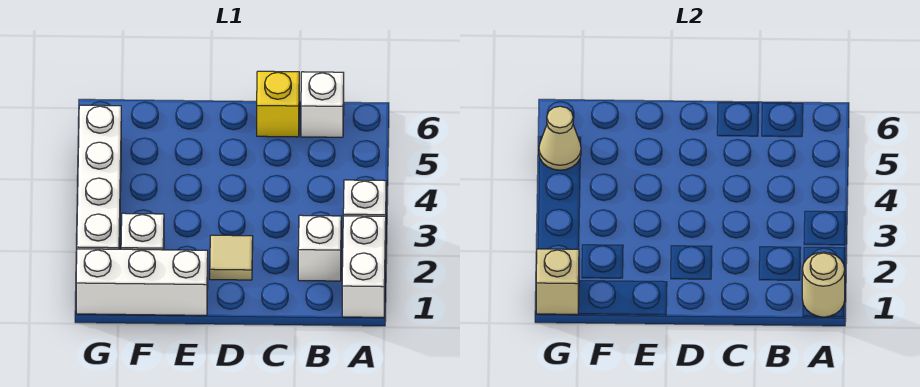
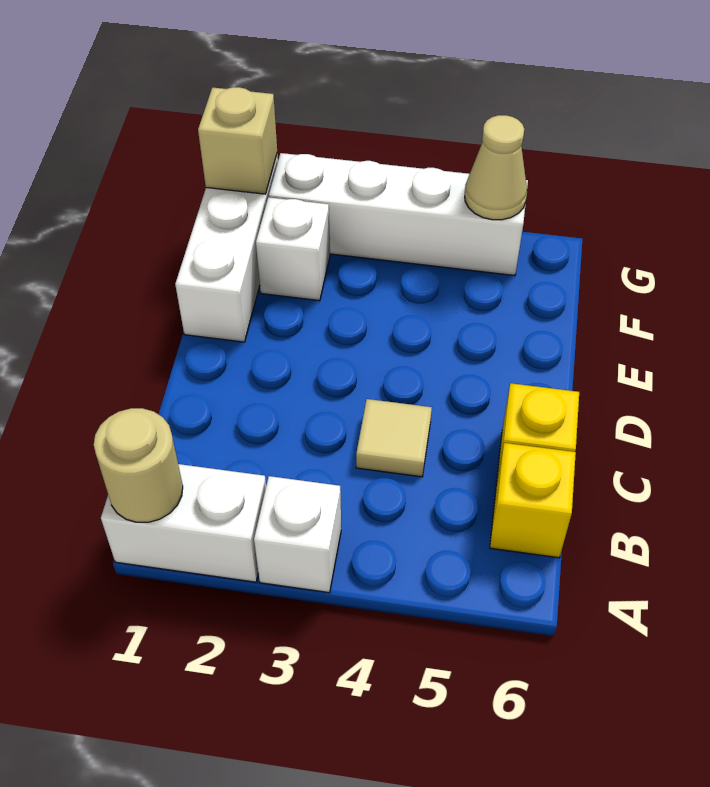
white brick B2 level 1 -> none
white brick B6 level 1 -> yellow brick B6 level 1
tan tile D2 level 1 -> tan tile C4 level 1

